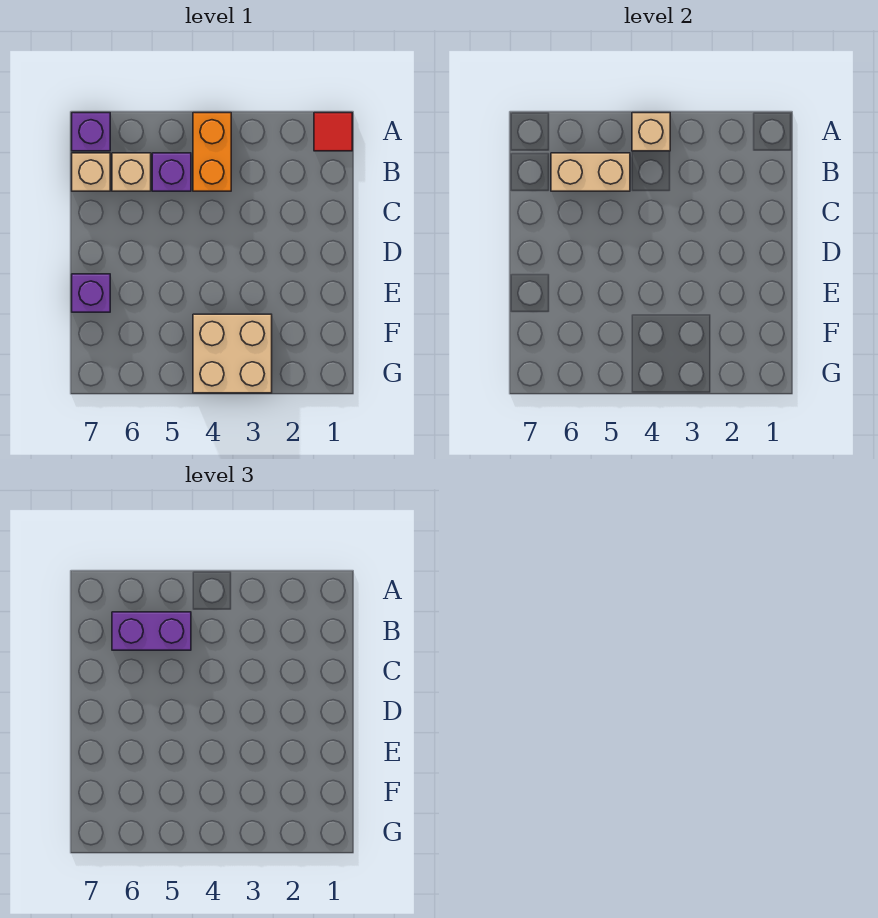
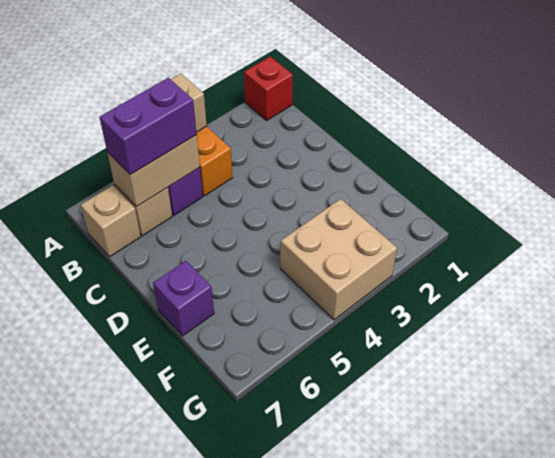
red tile A1 level 1 -> red brick A1 level 1
purple brick A7 level 1 -> none

